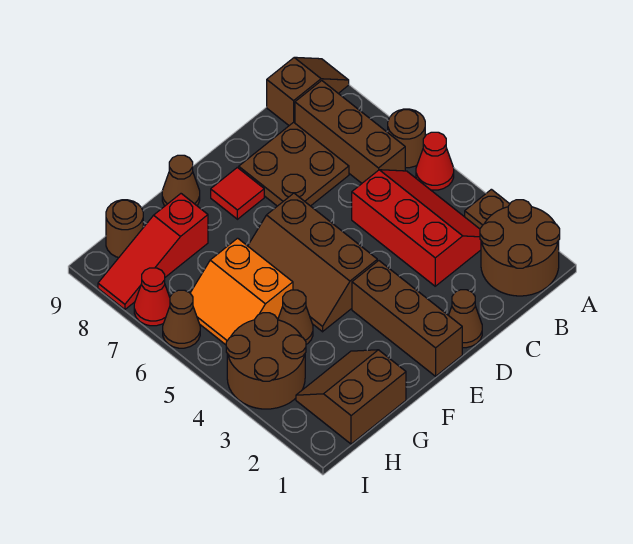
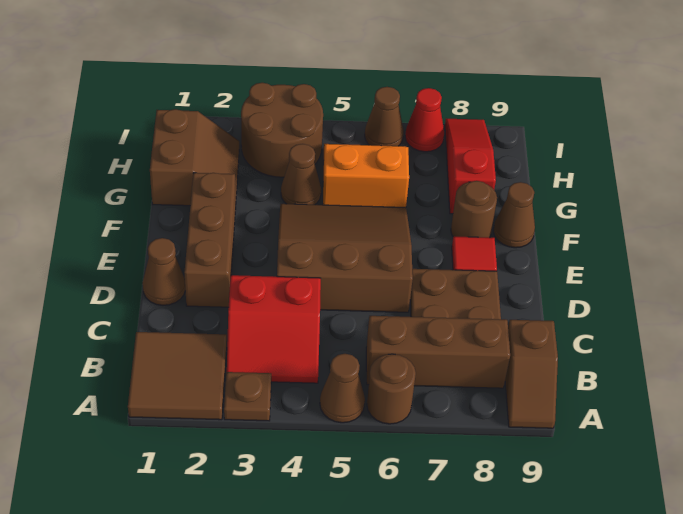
brown round brick A1:B2 level 1 -> brown tile A1:B2 level 1
red cone A5 level 1 -> brown cone A5 level 1
red slope B3:C5 level 1 top C -> red slope B3:C4 level 1 top C
brown brick E1:E3 level 1 -> brown brick D2:F2 level 1
brown slope E4:F6 level 1 top E -> brown slope D4:F6 level 1 top D
brown round brick H9 level 1 -> brown round brick F8 level 1

